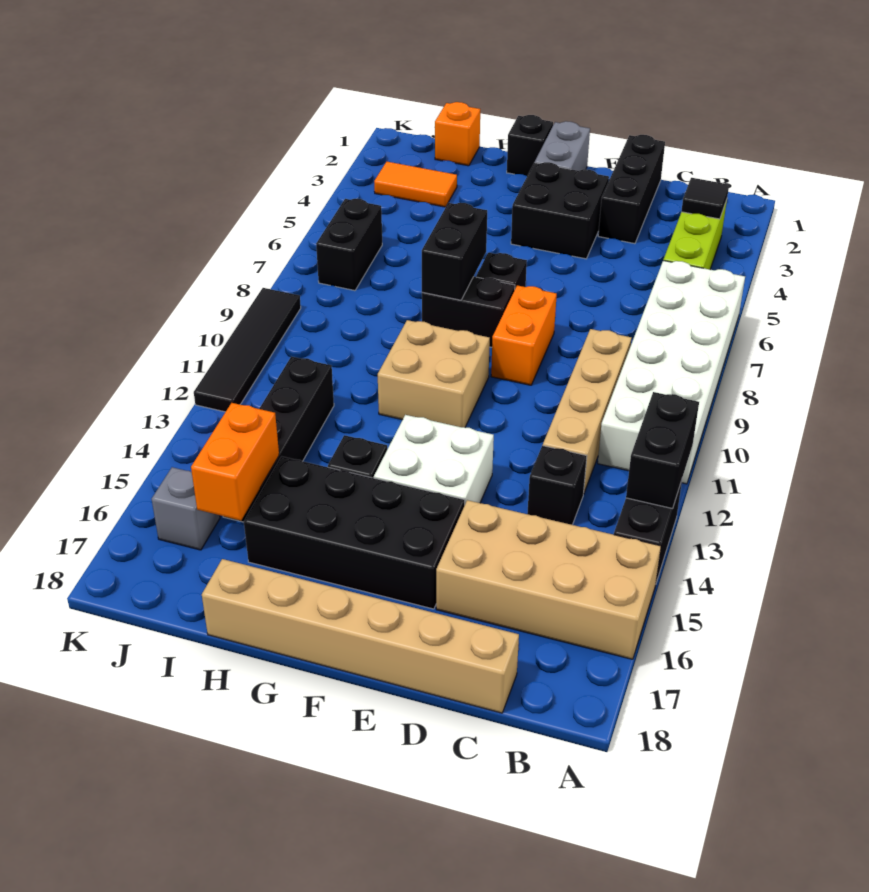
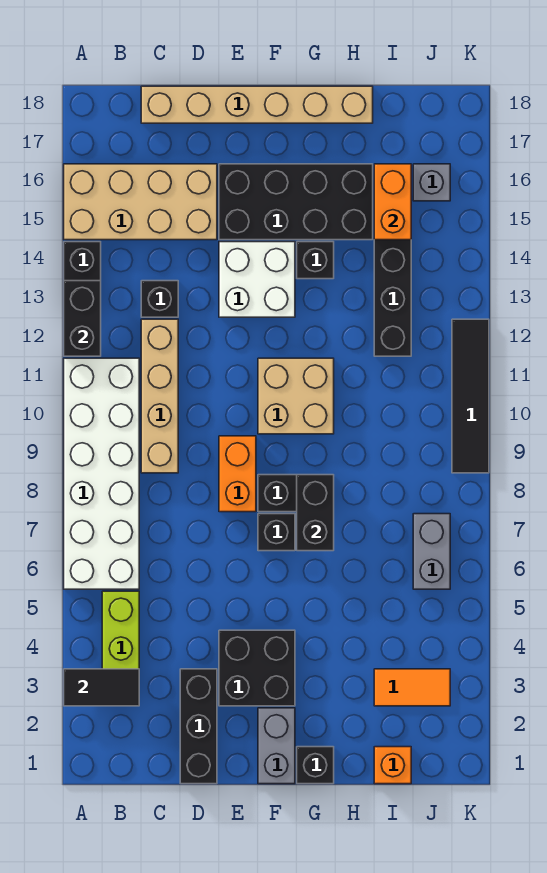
black tile B3 level 2 -> black tile A3:B3 level 2
black brick J6:J7 level 1 -> grey brick J6:J7 level 1

